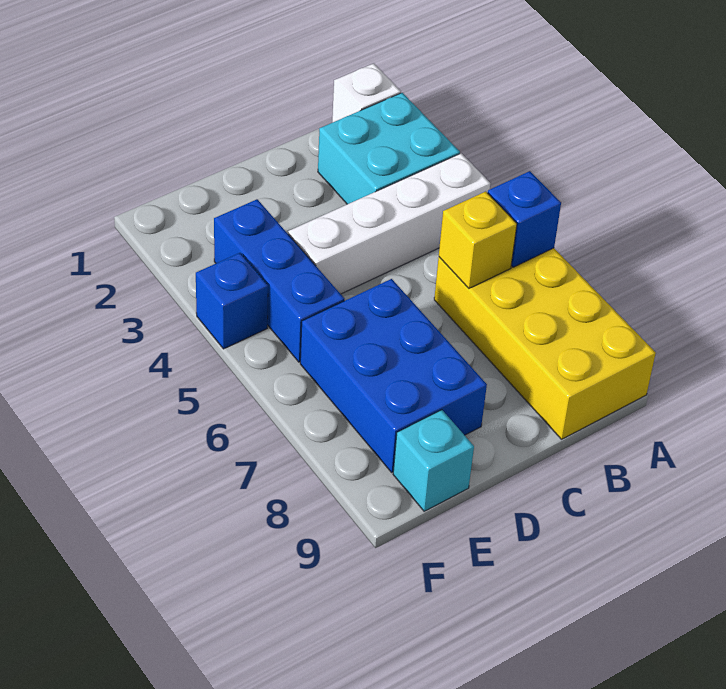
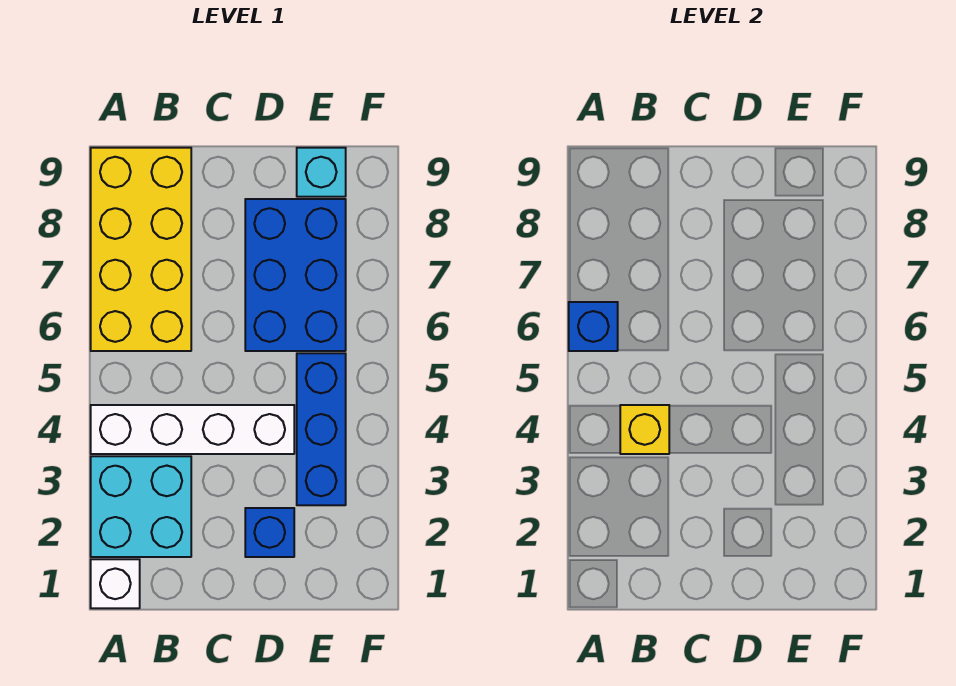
yellow brick B6 level 2 -> yellow brick B4 level 2
blue brick F4 level 1 -> blue brick D2 level 1

